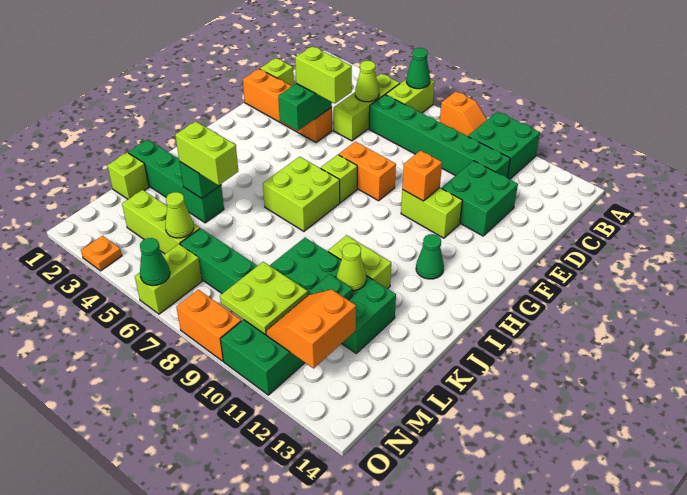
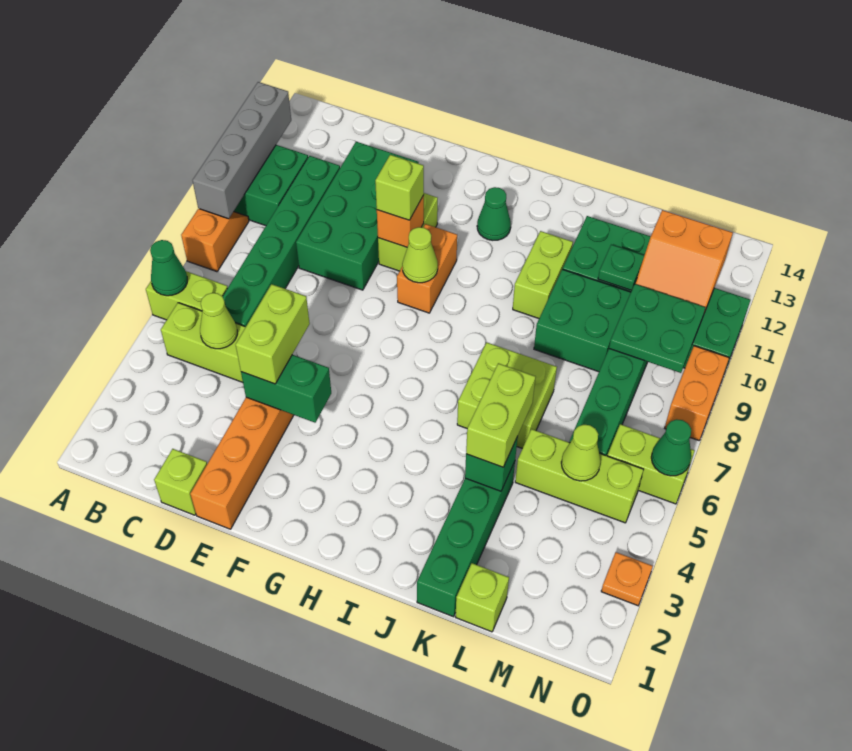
none -> grey brick A9:A12 level 2
green brick D11:E12 level 1 -> green brick D9:E12 level 1
orange brick F7:F8 level 1 -> orange brick G9:G10 level 1
lime brick G7 level 1 -> lime brick F10 level 3
lime brick H6:I7 level 1 -> lime brick J6:K7 level 1
lime cone K11 level 2 -> lime cone G9 level 2
lime brick M3:M5 level 1 -> lime brick L5:N5 level 1
lime plate M9:N10 level 2 -> green plate M9:N10 level 2

